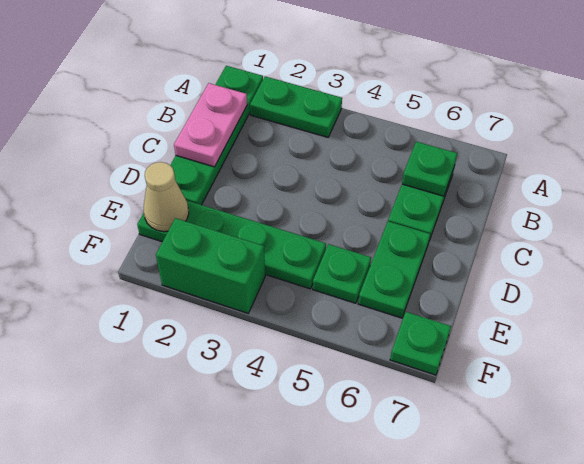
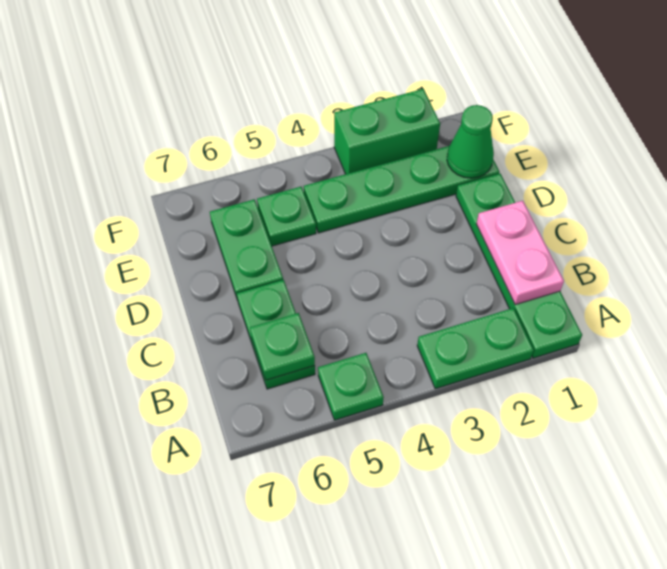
tan cone E1 level 2 -> green cone E1 level 2
green plate F7 level 1 -> green plate A5 level 1

